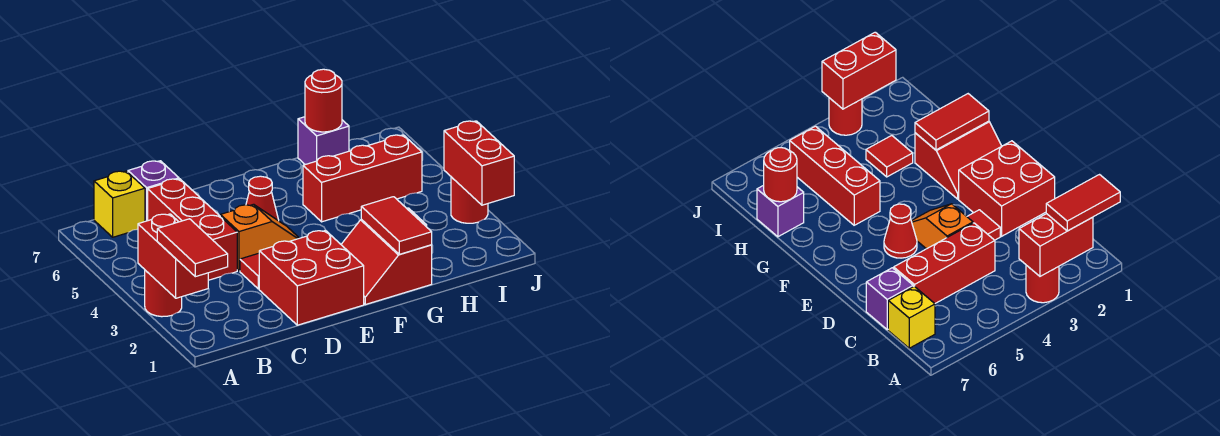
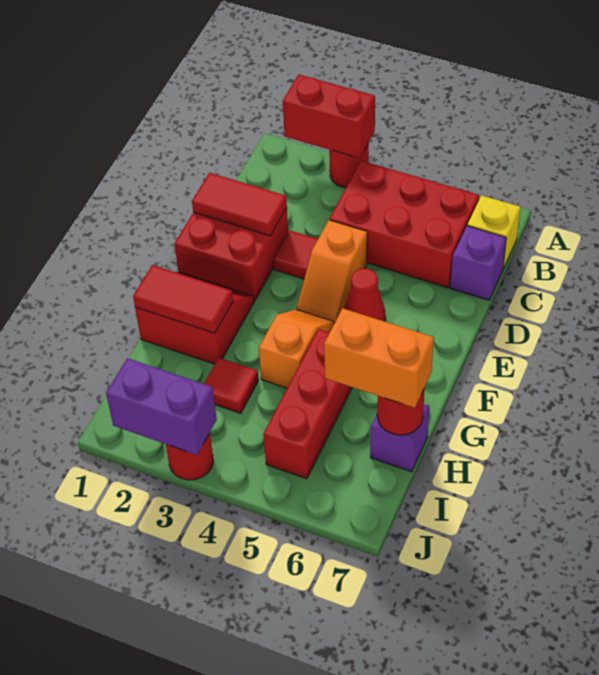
red tile A1:A2 level 3 -> red tile D1:D2 level 2
red brick C4:C6 level 1 -> red brick B4:C6 level 1
none -> orange slope F4:G4 level 1 top G
none -> orange brick H6:H7 level 3
red brick J2:J3 level 2 -> purple brick J2:J3 level 2

